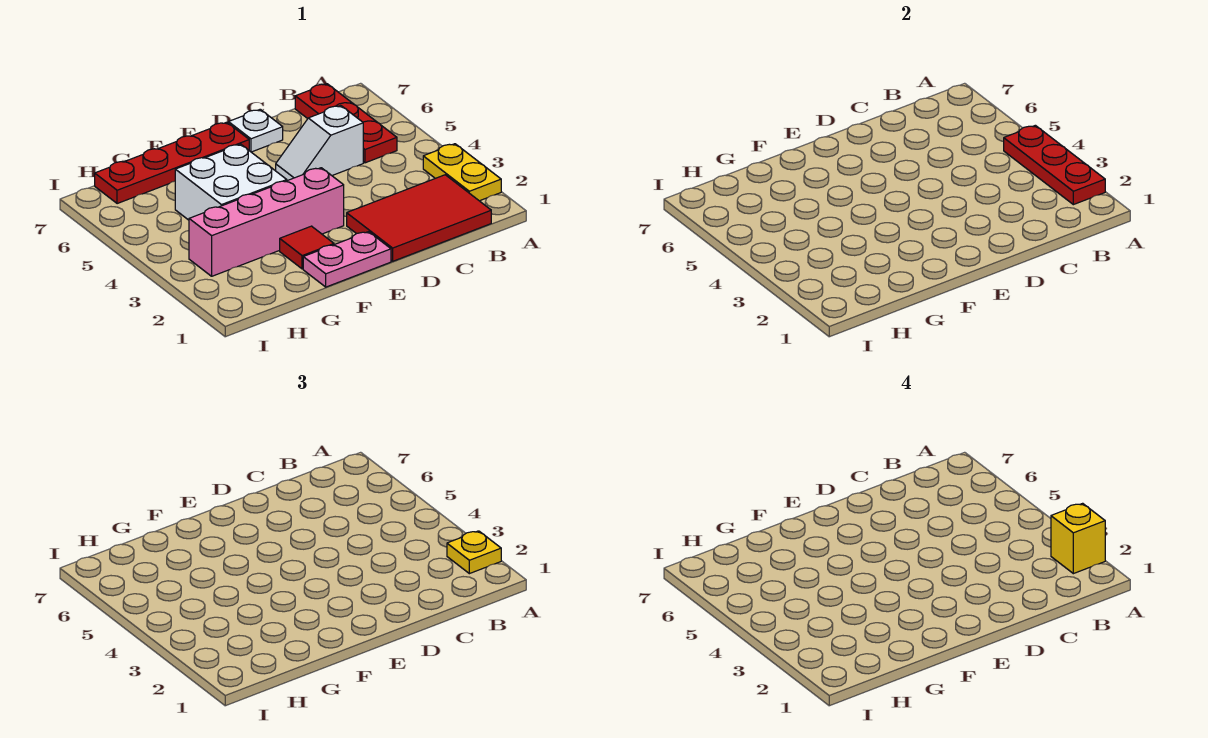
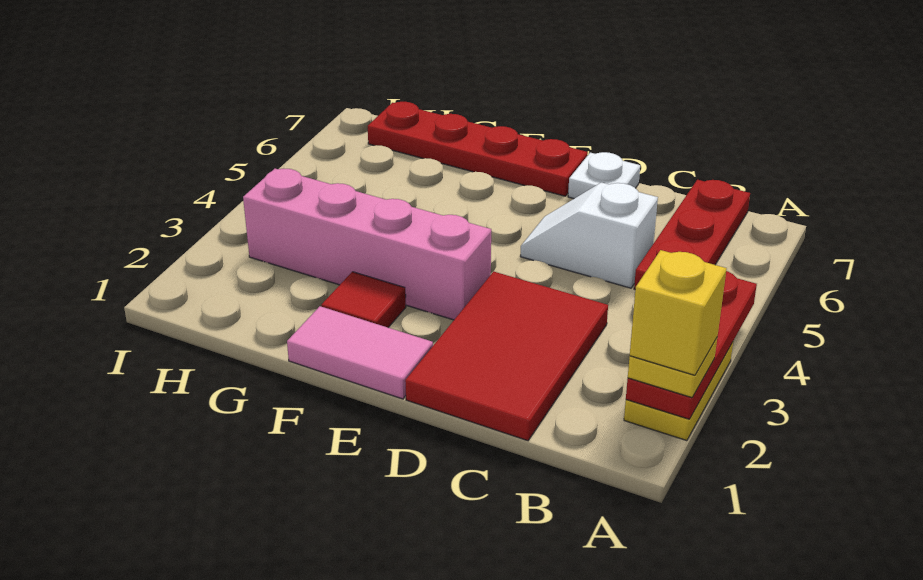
red tile B1:D2 level 1 -> red tile C1:D3 level 1
pink plate E1:F1 level 1 -> pink tile E1:F1 level 1
white brick F4:G5 level 1 -> none

